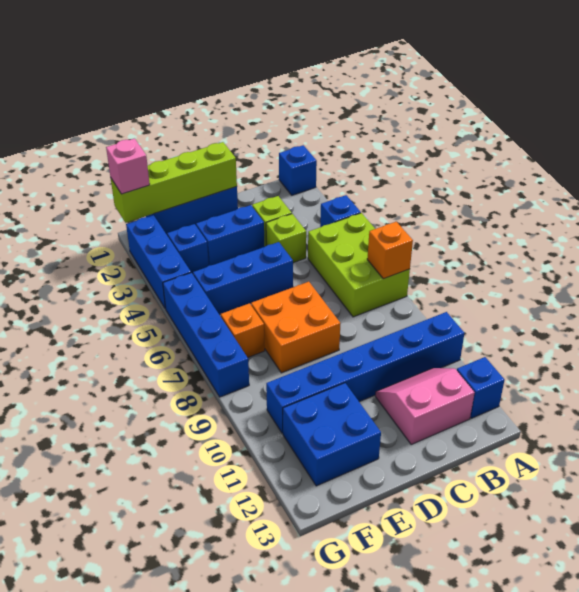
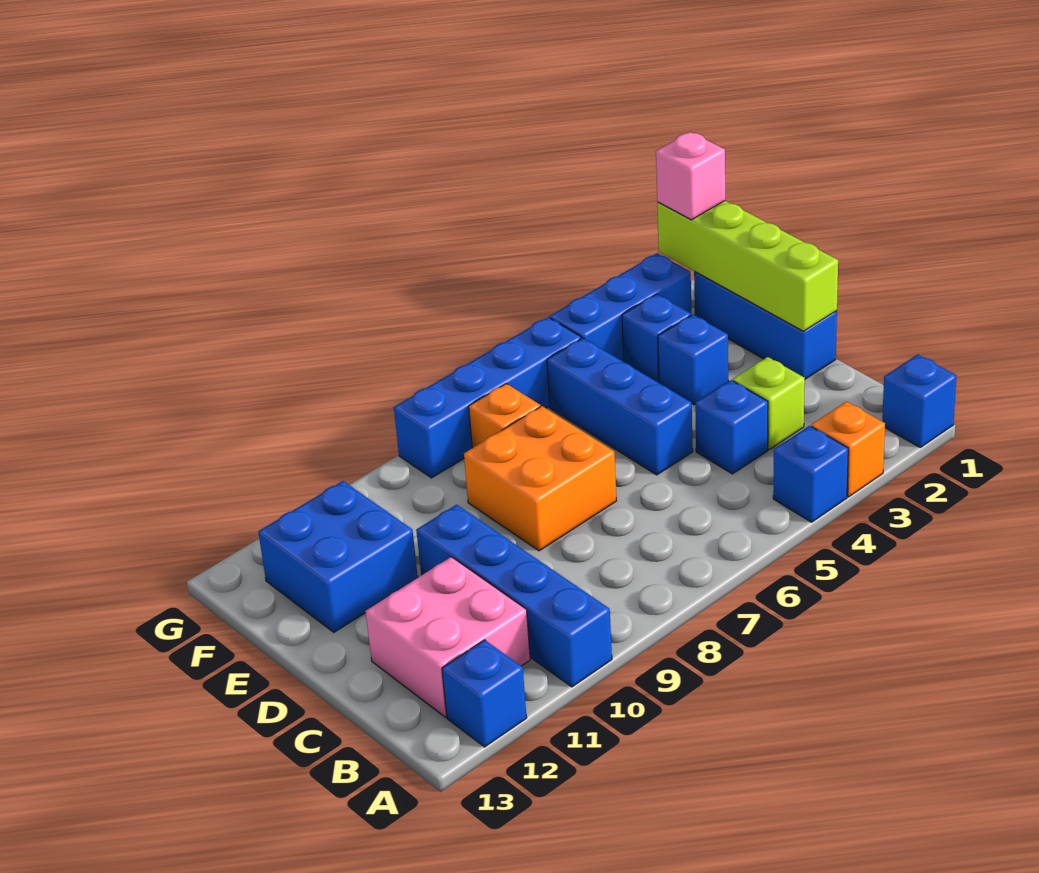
lime brick A5:B7 level 1 -> none
orange brick A7 level 2 -> orange brick A3 level 1
blue brick A10:F10 level 1 -> blue brick A10:D10 level 1
pink slope B11:C12 level 1 top 12 -> pink brick B11:C12 level 1
lime brick C4 level 1 -> blue brick C4 level 1
blue brick D3:E3 level 1 -> blue brick E3 level 1

